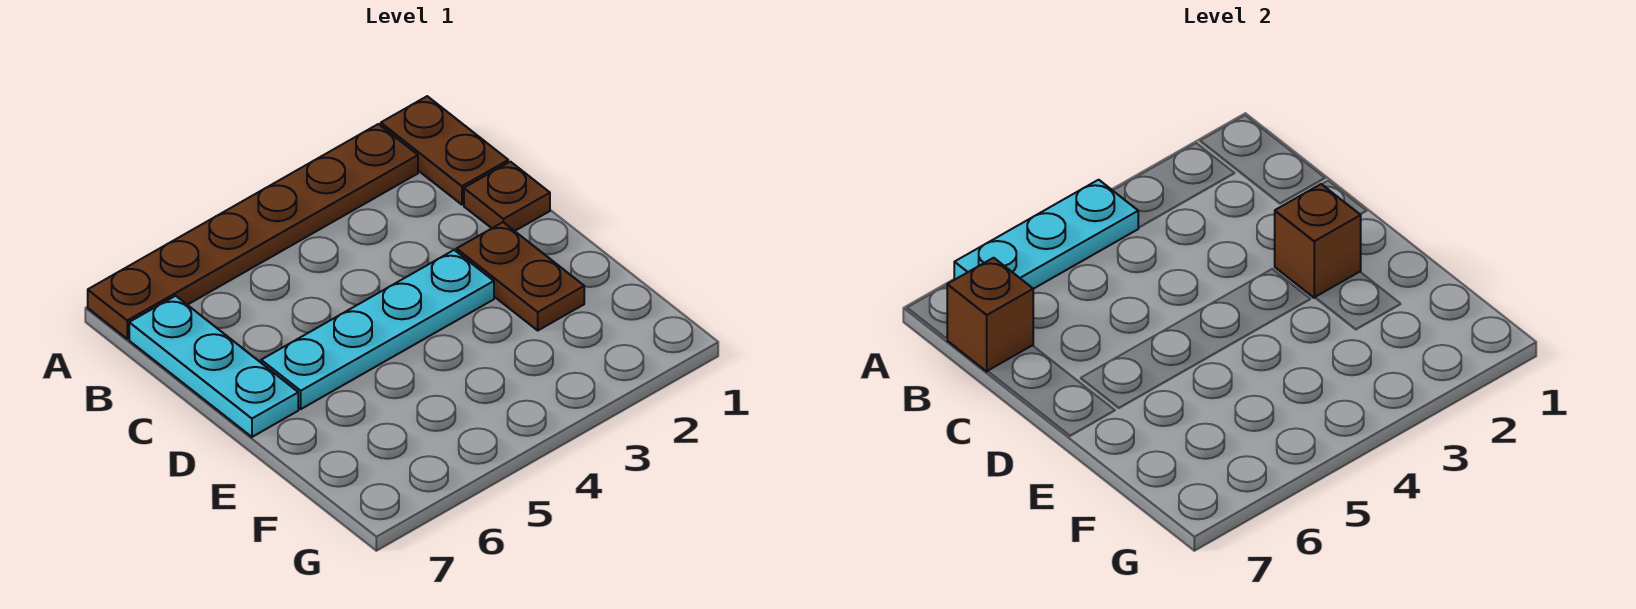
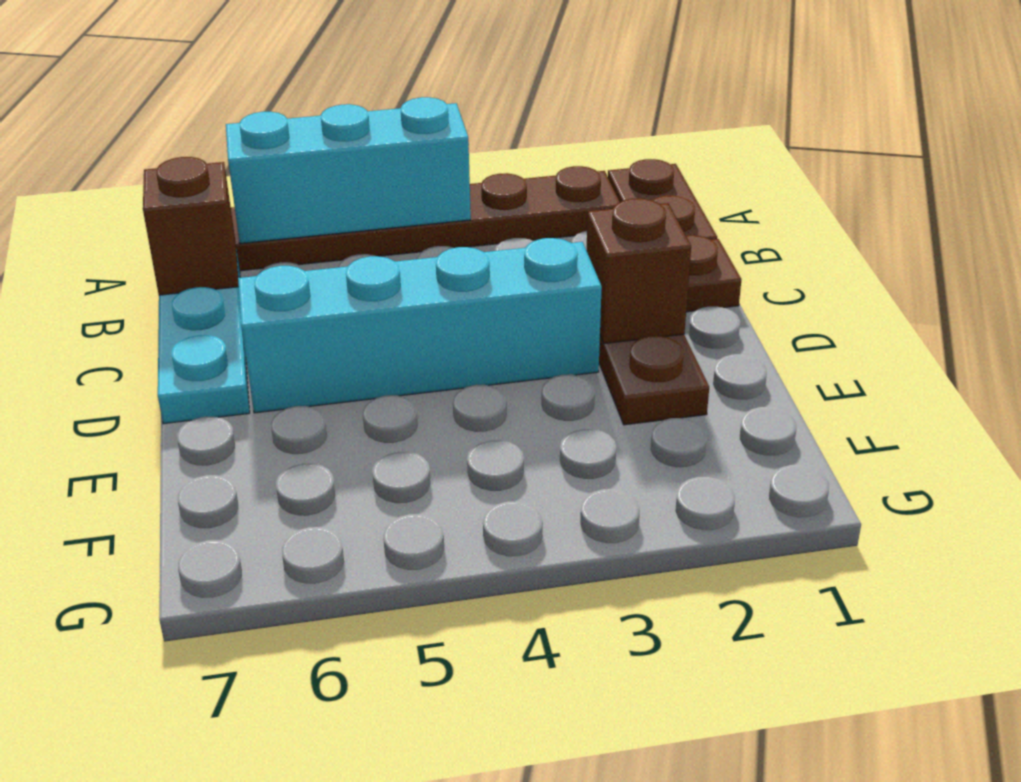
cyan plate A4:A6 level 2 -> cyan brick A4:A6 level 2
cyan plate D3:D6 level 1 -> cyan brick D3:D6 level 1

